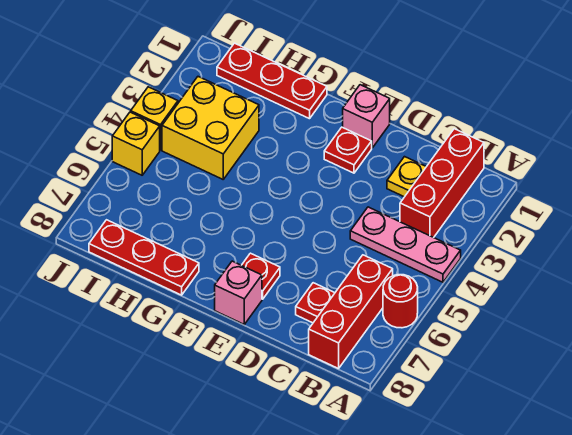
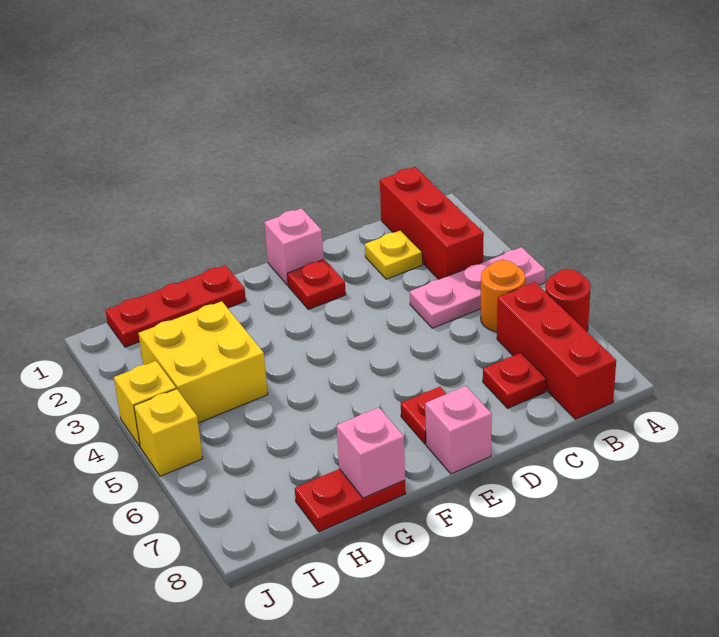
none -> orange round brick B5 level 1
red plate G8:I8 level 1 -> red plate G8:H8 level 1
none -> pink brick G8 level 2

